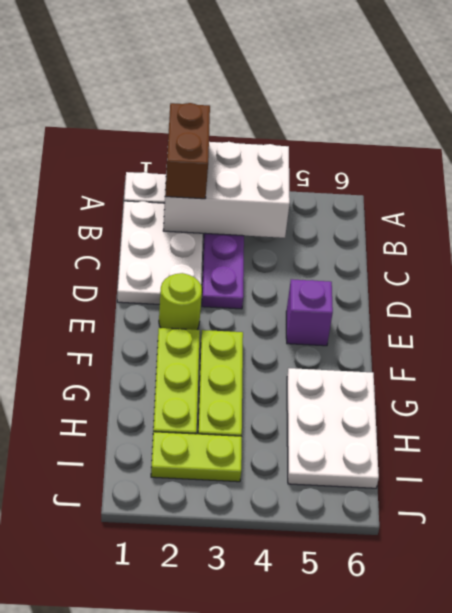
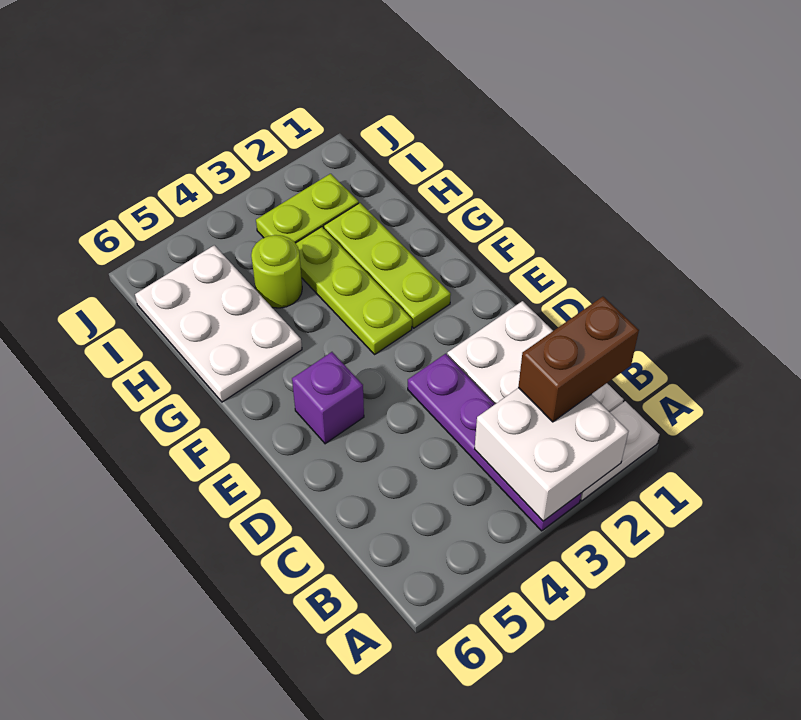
white brick A2:B4 level 2 -> white brick A2:B3 level 2
brown brick A2:B2 level 3 -> brown brick B1:B2 level 3
lime round brick E2 level 1 -> lime round brick H4 level 1

